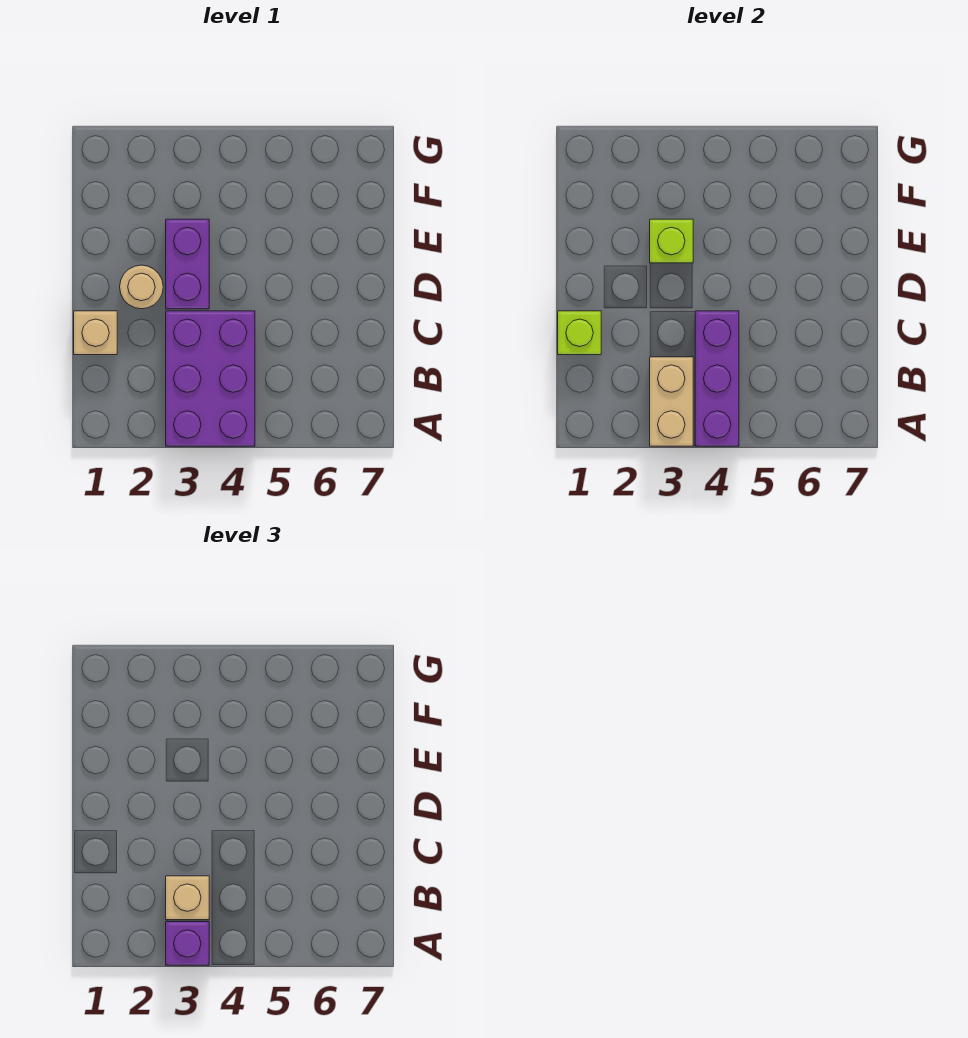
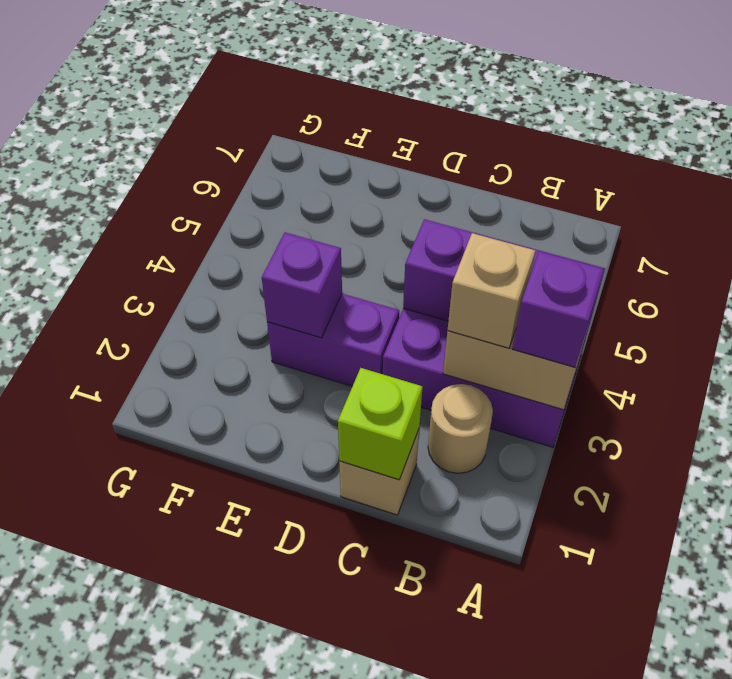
tan round brick D2 level 1 -> tan round brick B2 level 1
lime brick E3 level 2 -> purple brick E3 level 2

